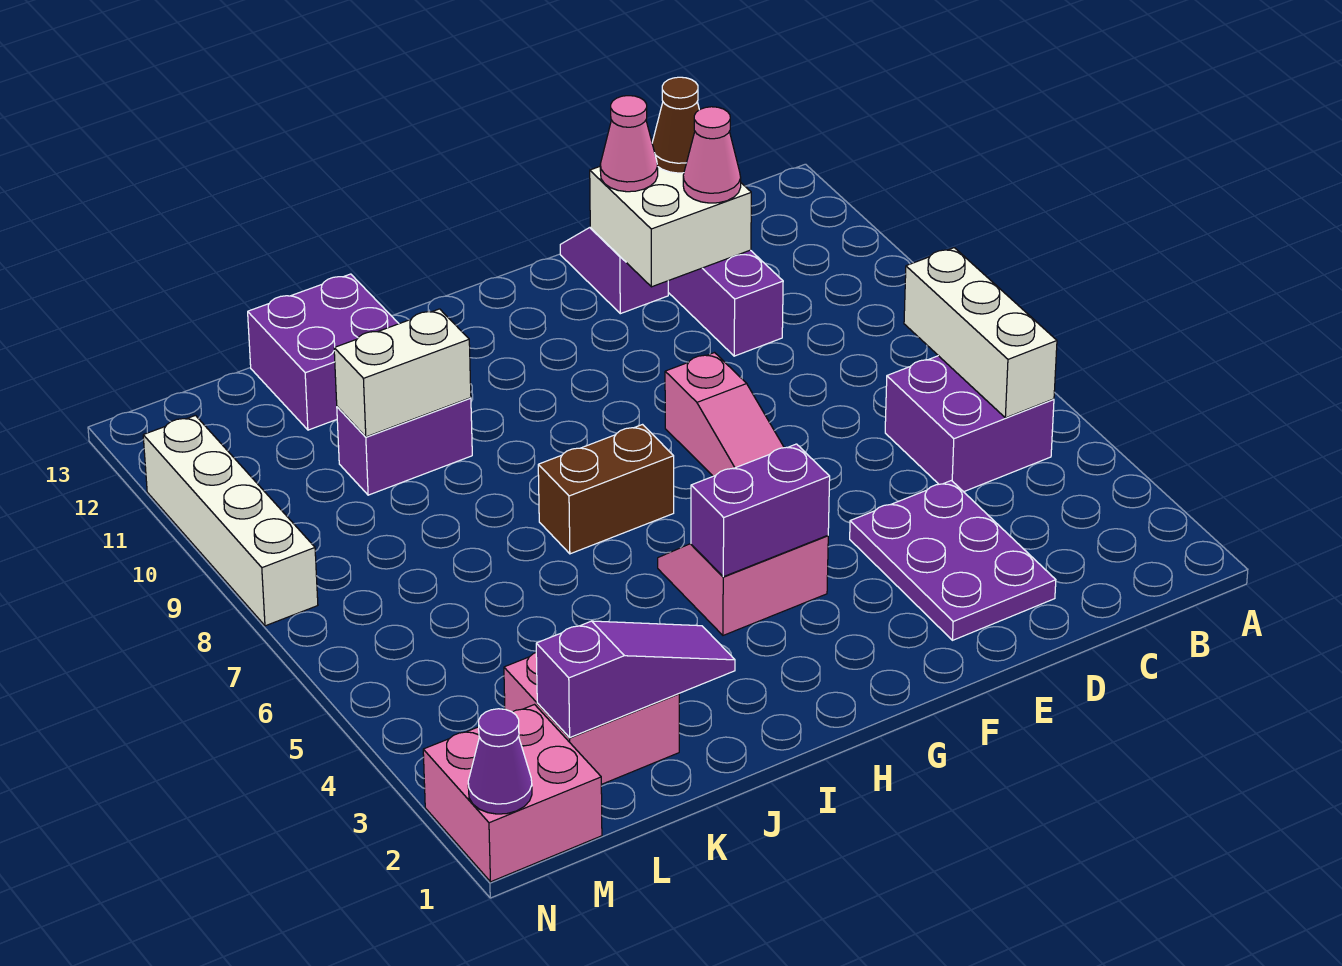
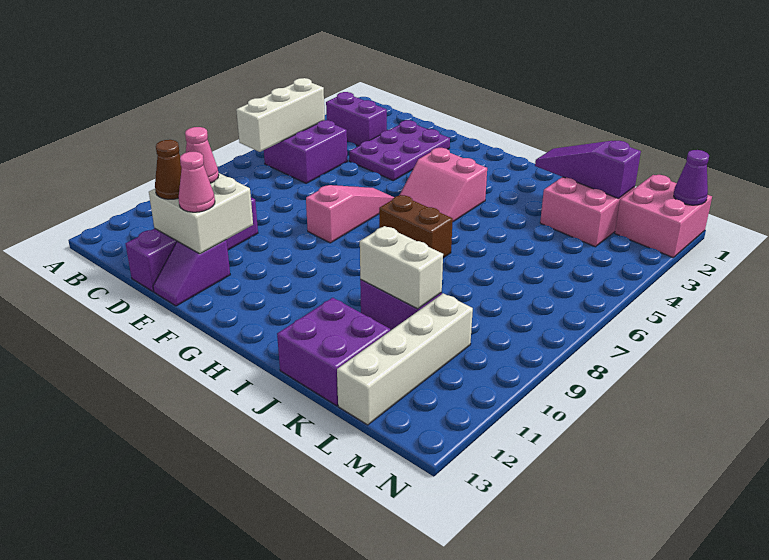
purple brick G4:H4 level 2 -> purple brick B3:C3 level 1
white brick N8:N11 level 1 -> white brick L10:L13 level 1

